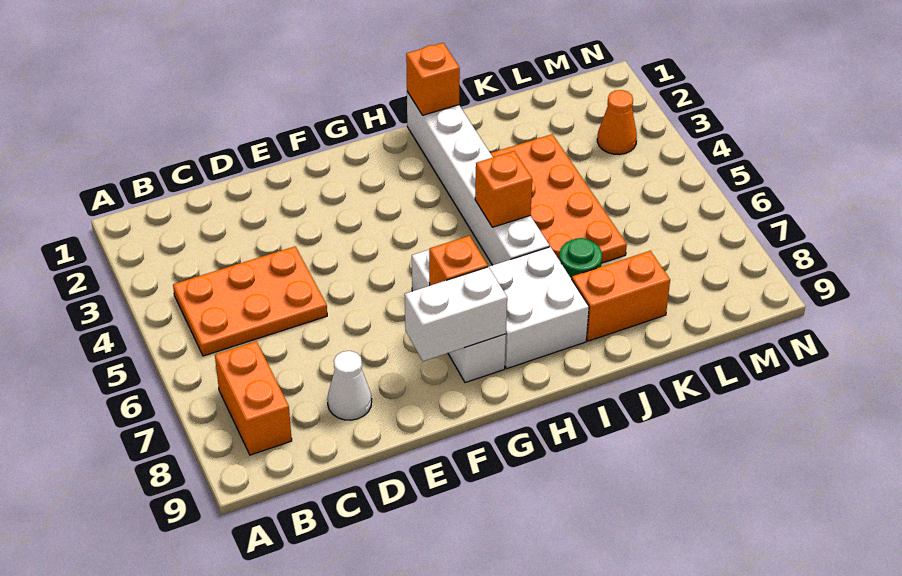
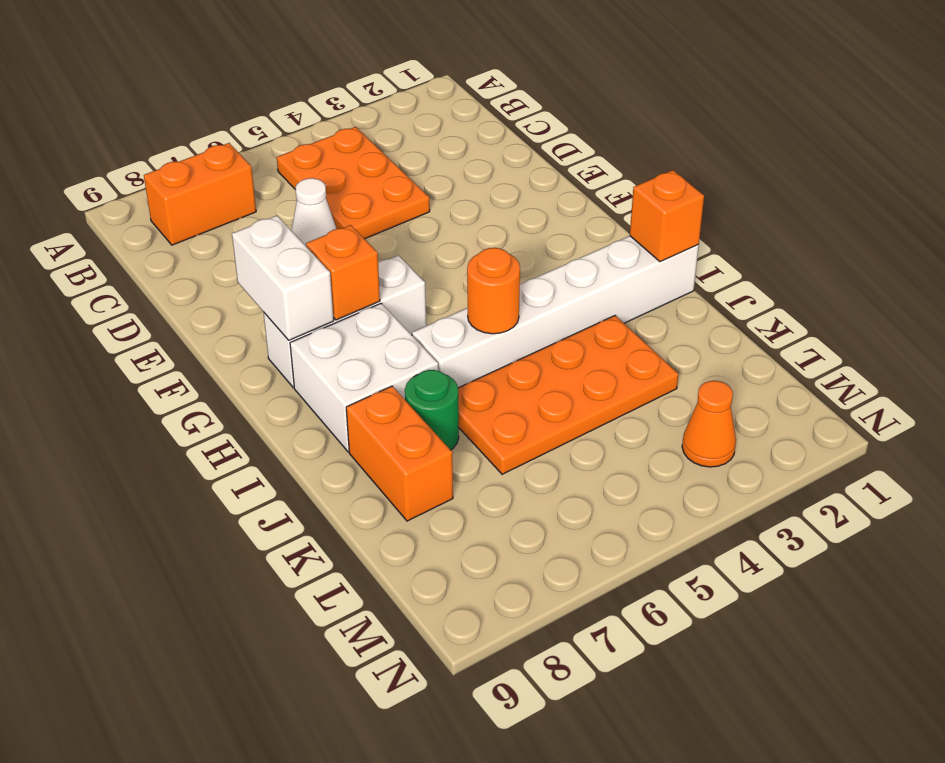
white cone D8 level 1 -> white cone D6 level 1
orange brick I5 level 2 -> orange round brick I5 level 2

